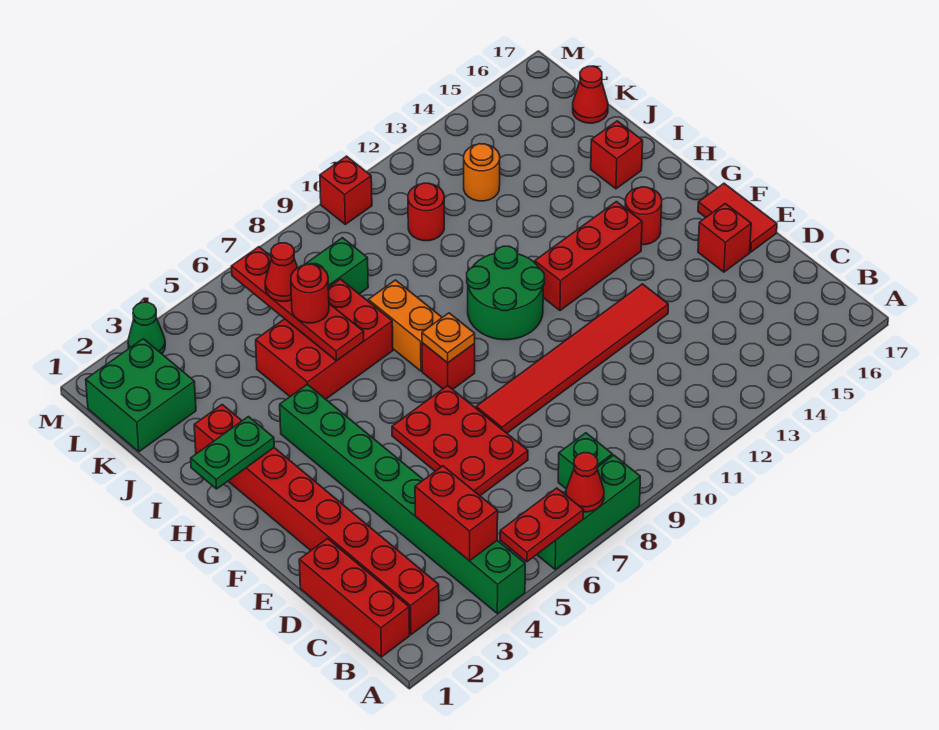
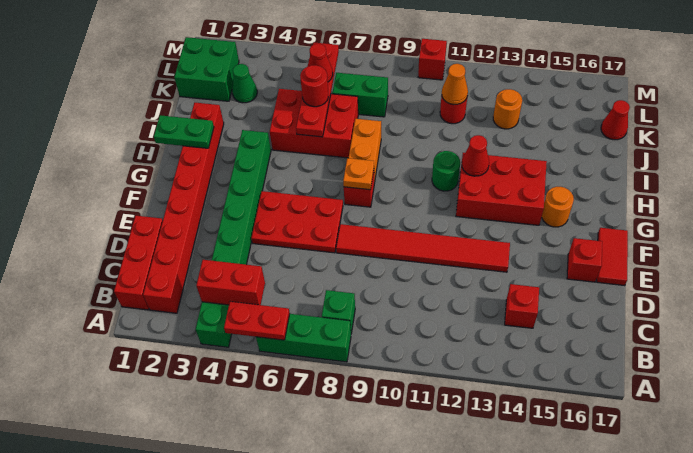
red cone A7 level 2 -> red cone H12 level 2
red brick B4:C4 level 2 -> red brick B4:B5 level 2
red plate D6:F7 level 1 -> red plate E5:F7 level 1
green round brick G10:H11 level 1 -> green round brick H11 level 1
red brick G12:G14 level 1 -> red brick G12:H14 level 1
red round brick G15 level 1 -> orange round brick G15 level 1
red brick I16 level 1 -> red brick C14 level 1
none -> orange cone K11 level 2
green cone M3 level 1 -> green cone K3 level 1

